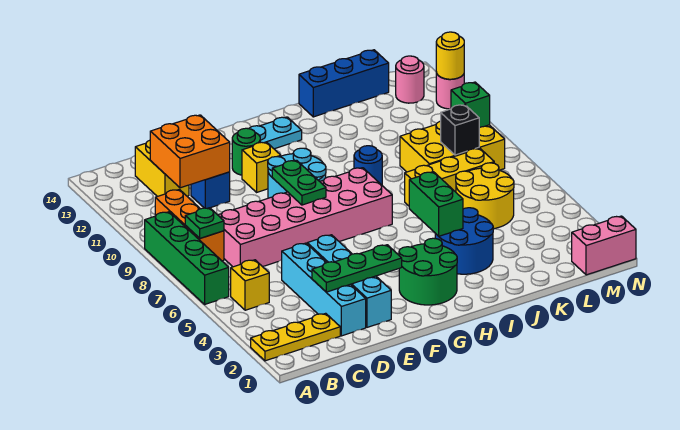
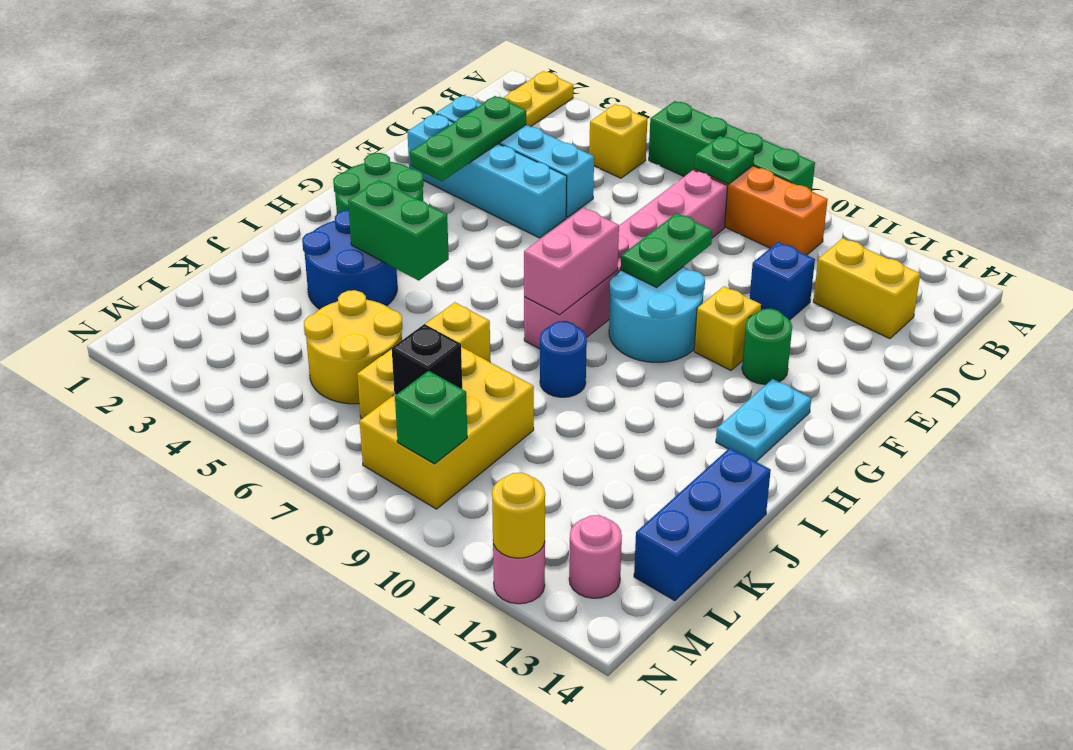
pink brick C7:H8 level 1 -> pink brick C8:H8 level 1
orange brick C11:D12 level 2 -> none
green plate F8:F9 level 2 -> green plate E9:F9 level 2
pink brick M1:N1 level 1 -> pink brick G8:H8 level 2

